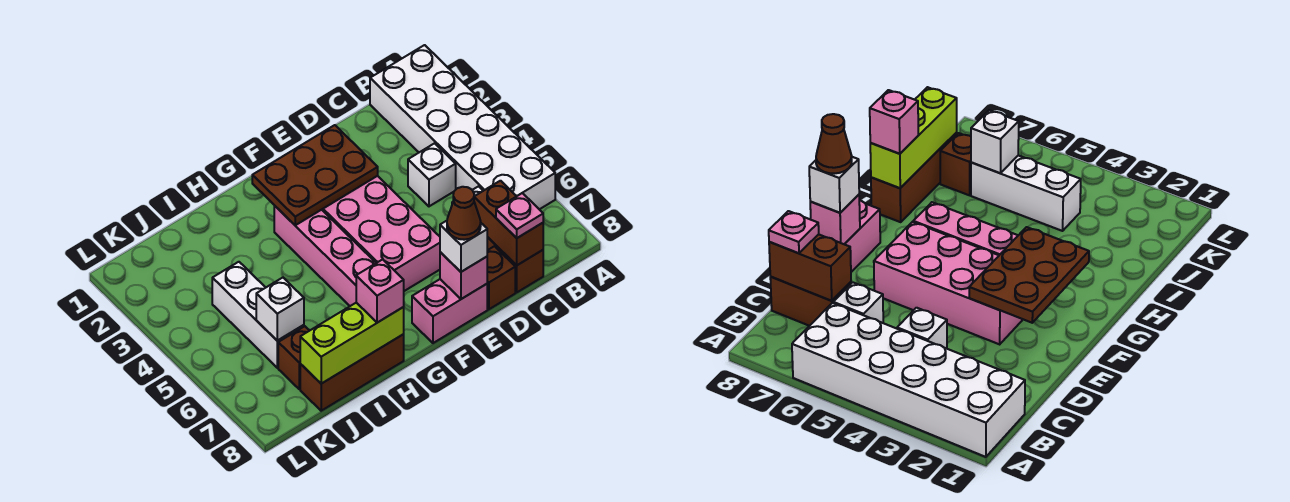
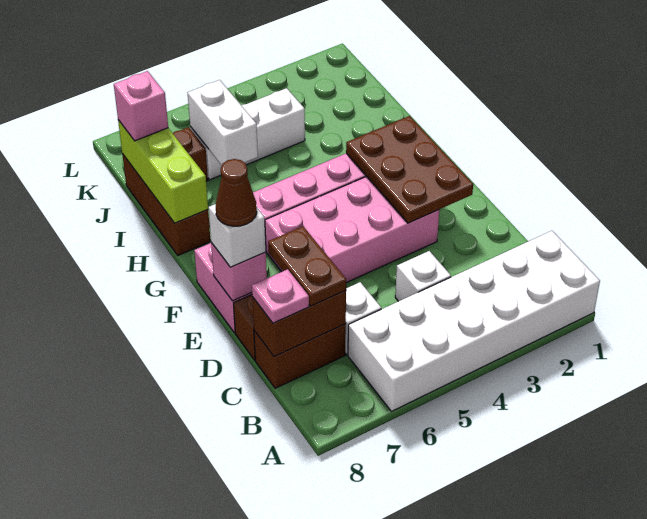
none -> brown plate C7:D7 level 3
pink brick H8 level 3 -> pink brick J8 level 3
white brick J6 level 2 -> white brick I6:J6 level 2

